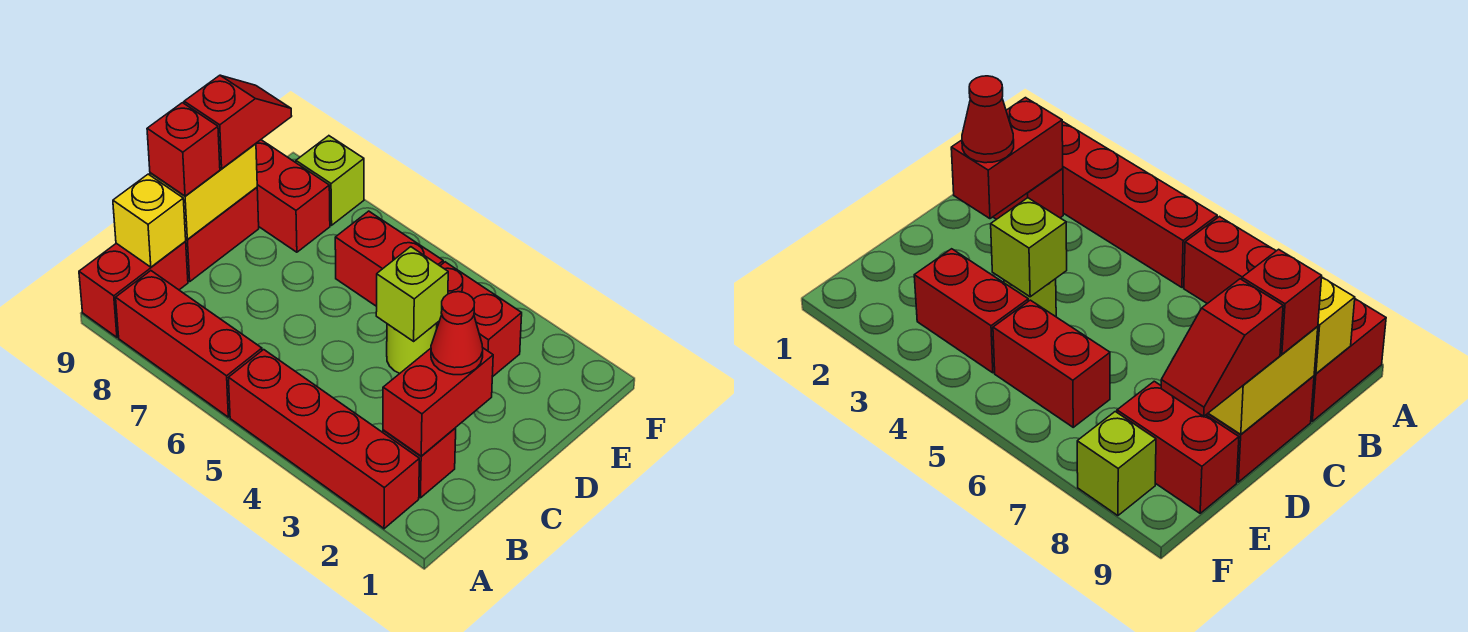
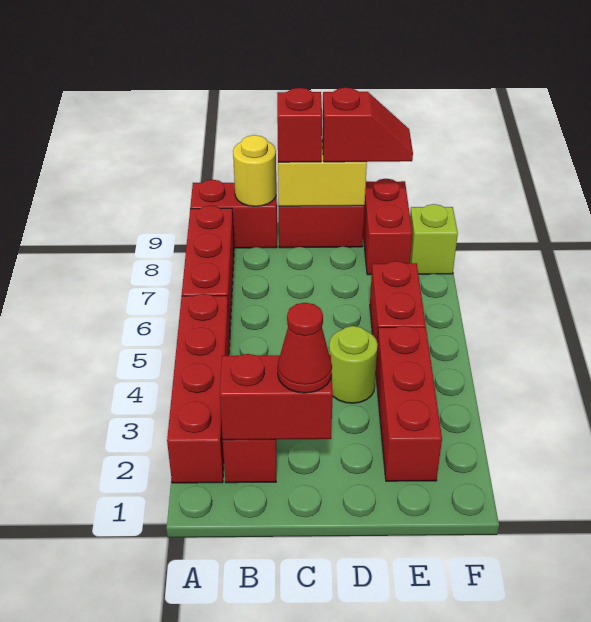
yellow brick B9 level 2 -> yellow round brick B9 level 2
lime brick D4 level 2 -> none
red brick E3:E4 level 1 -> red brick E2:E4 level 1

